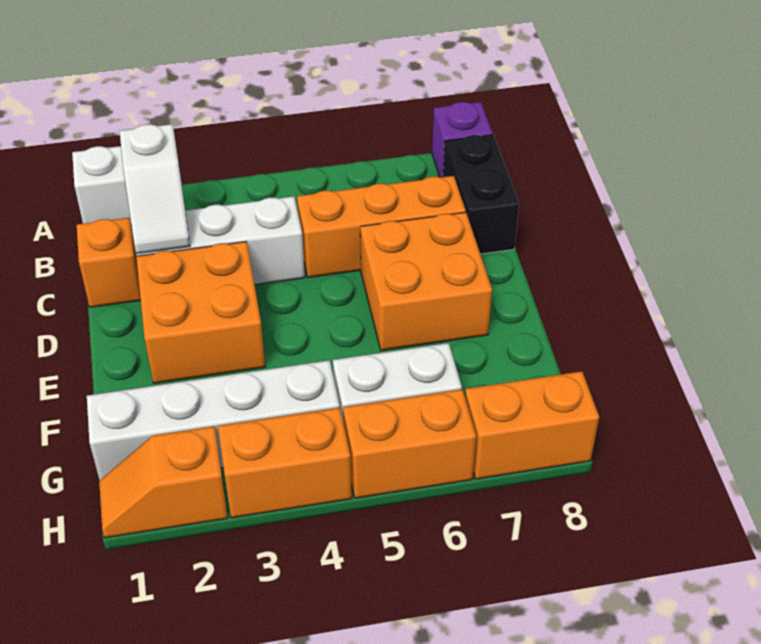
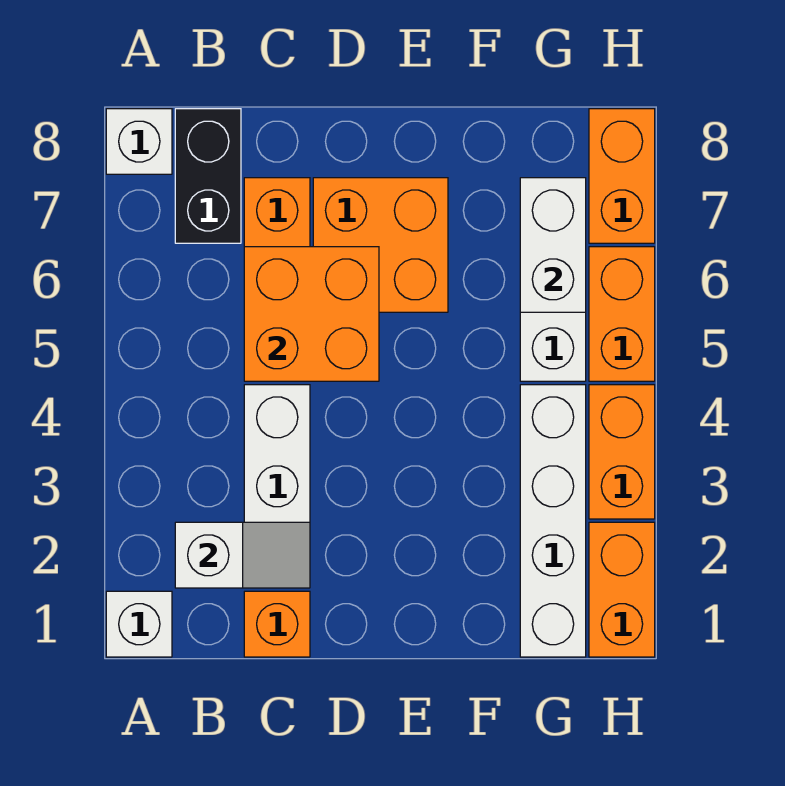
purple brick A8 level 1 -> white brick A8 level 1
black brick B8:C8 level 1 -> black brick B7:B8 level 1
orange brick D2:E3 level 1 -> orange brick C5:D6 level 2
none -> white brick G6:G7 level 2
orange slope H1:H2 level 1 top 2 -> orange brick H1:H2 level 1

